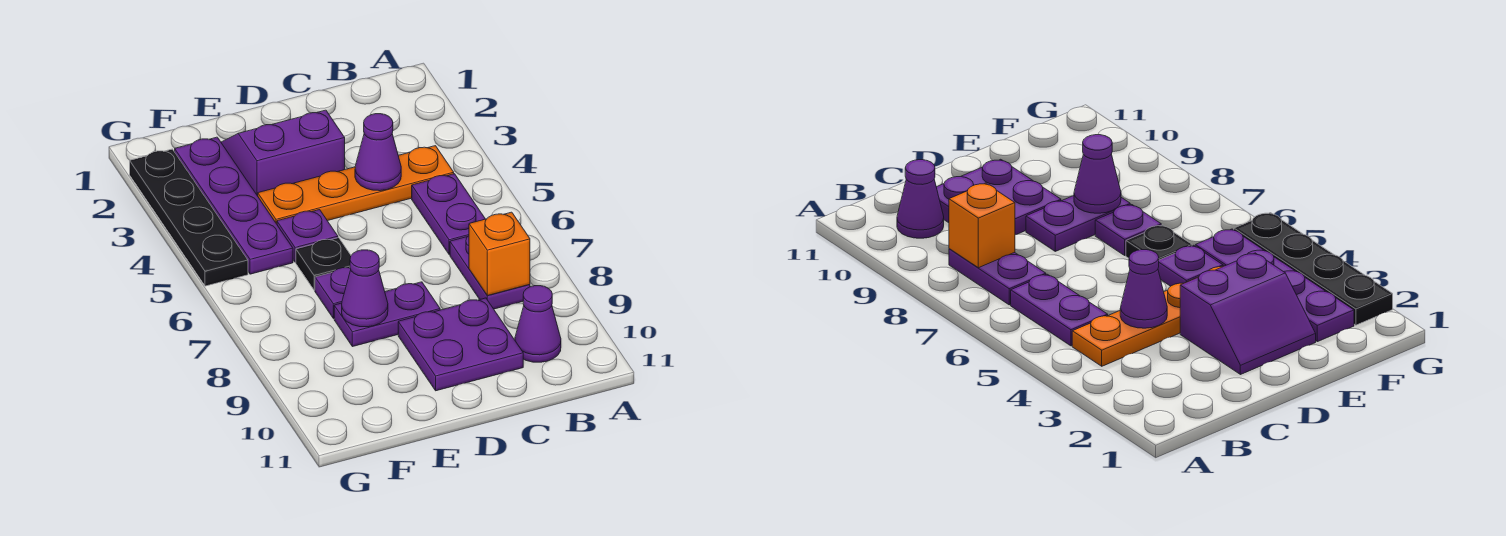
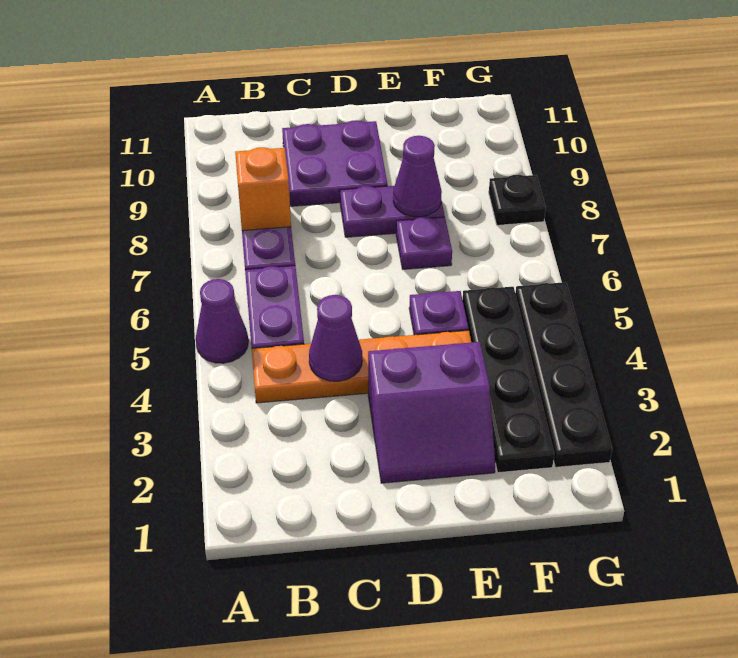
purple cone B10 level 1 -> purple cone A5 level 1
black plate E6 level 1 -> black plate G8 level 1
purple plate F2:F5 level 1 -> black plate F2:F5 level 1

